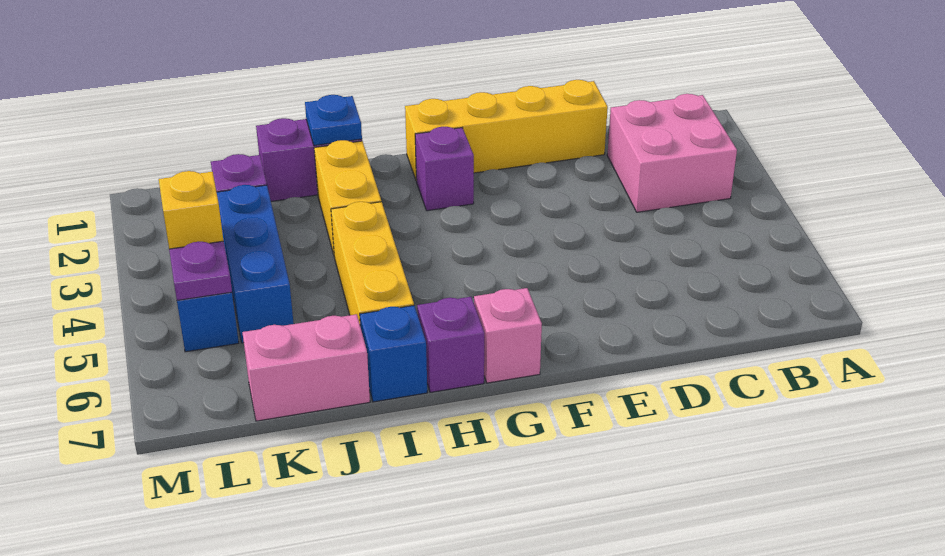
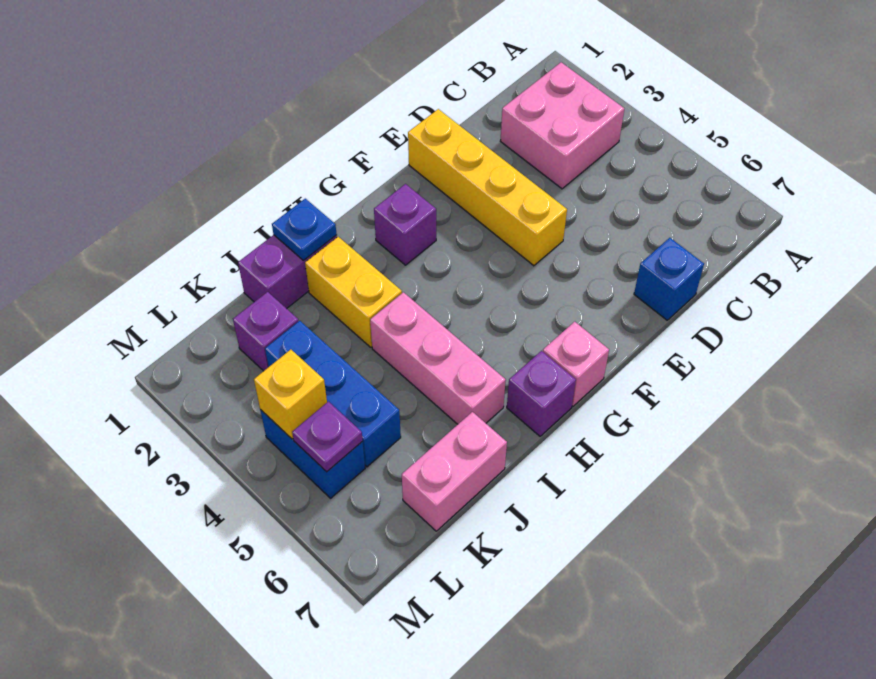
yellow brick D1:G1 level 1 -> yellow brick E1:E4 level 1
yellow brick I4:I6 level 1 -> pink brick I4:I6 level 1
blue brick I7 level 1 -> blue brick D7 level 1

